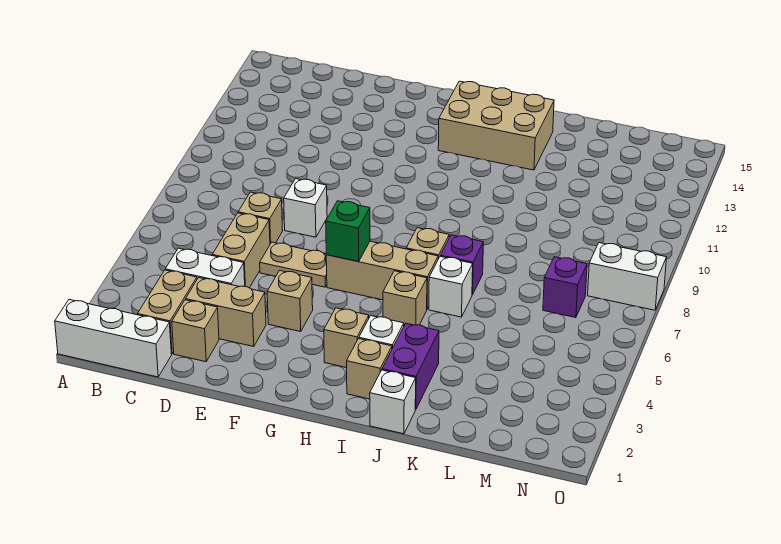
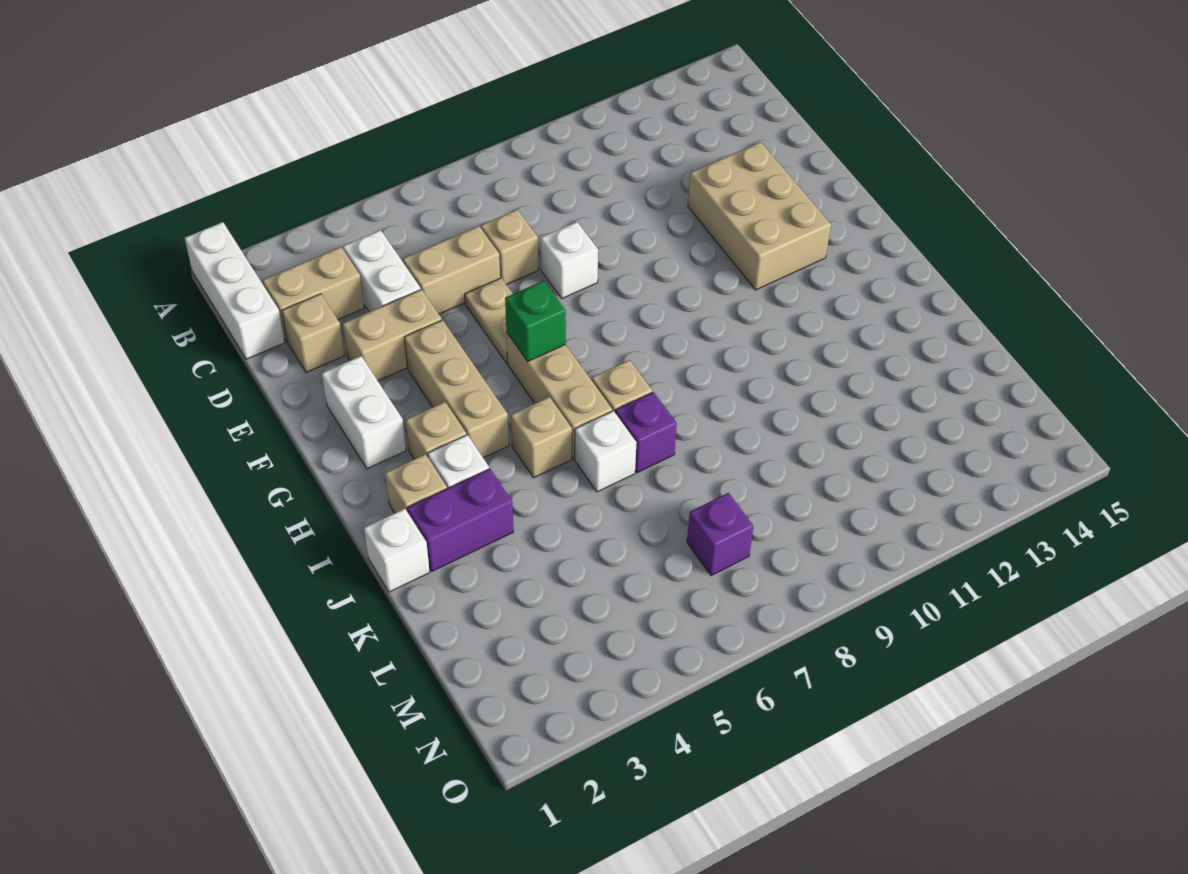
tan brick D3:E3 level 1 -> tan brick E3:E4 level 1
tan brick F4 level 1 -> tan brick F4:H4 level 1
tan brick H13:J14 level 1 -> tan brick E12:G13 level 1
white brick N8:O8 level 1 -> white brick F2:G2 level 1

